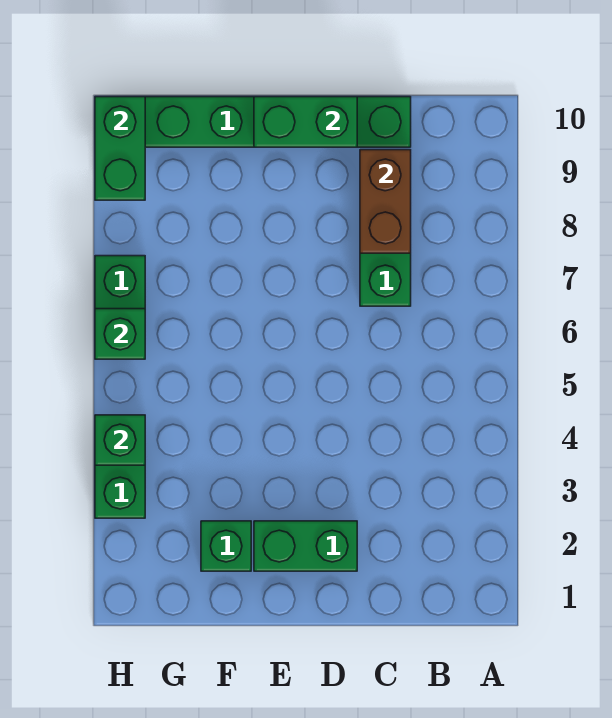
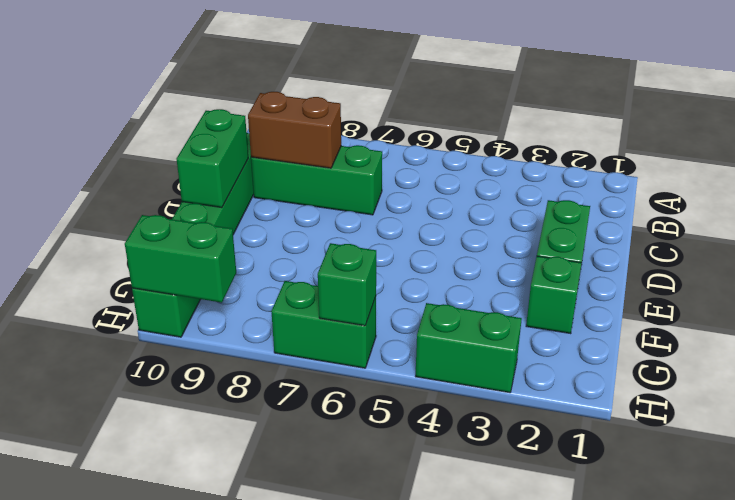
green brick H4 level 2 -> none

